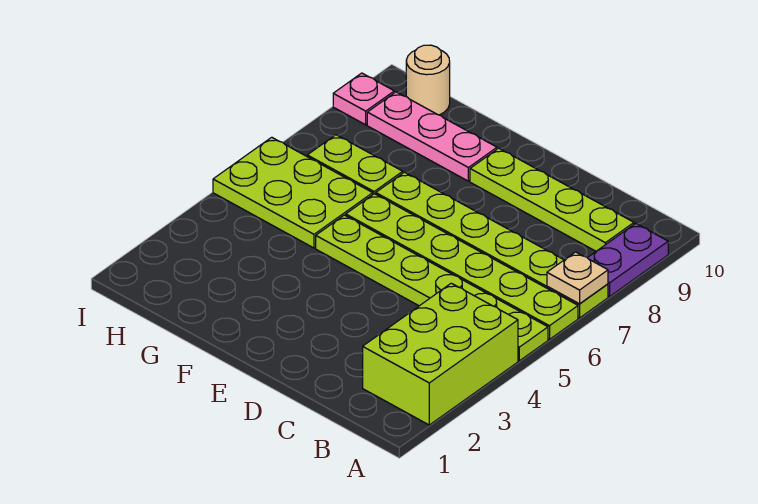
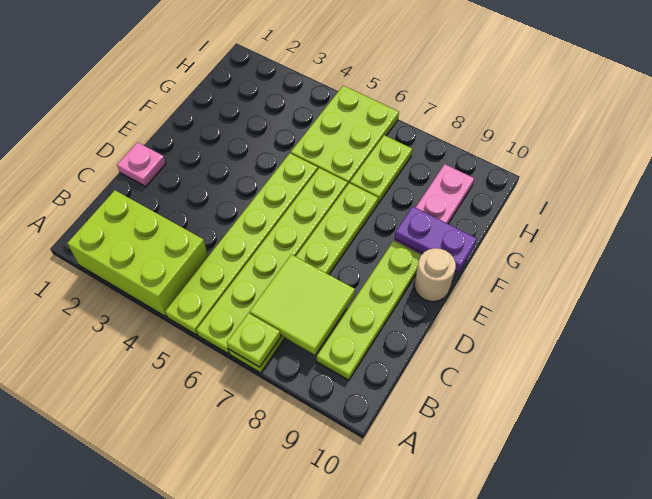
tan plate A7 level 2 -> lime plate A7 level 2
purple plate A8:A9 level 1 -> purple plate F9:F10 level 2
none -> lime tile B7:C8 level 2
tan round brick H10 level 1 -> tan round brick E10 level 1
pink plate I9 level 1 -> pink plate D1 level 1

